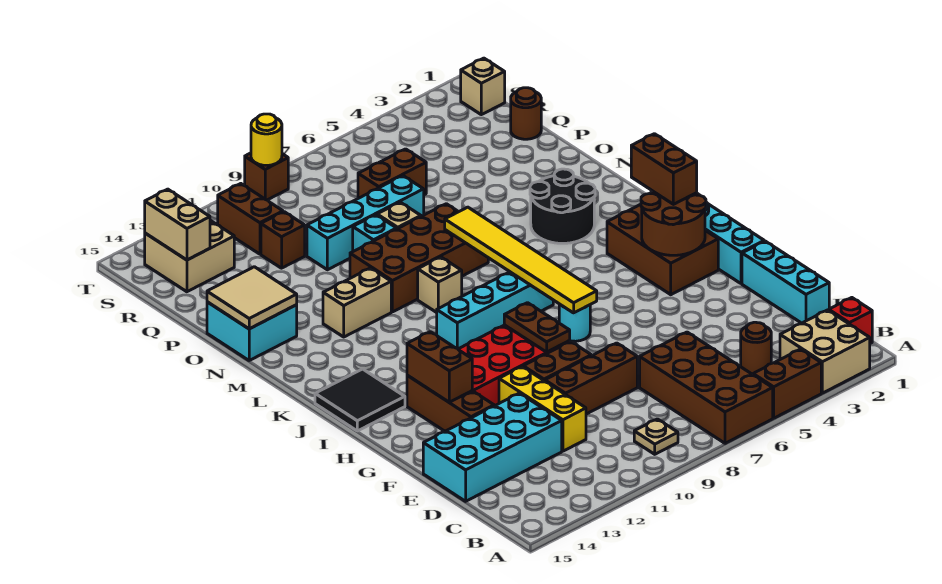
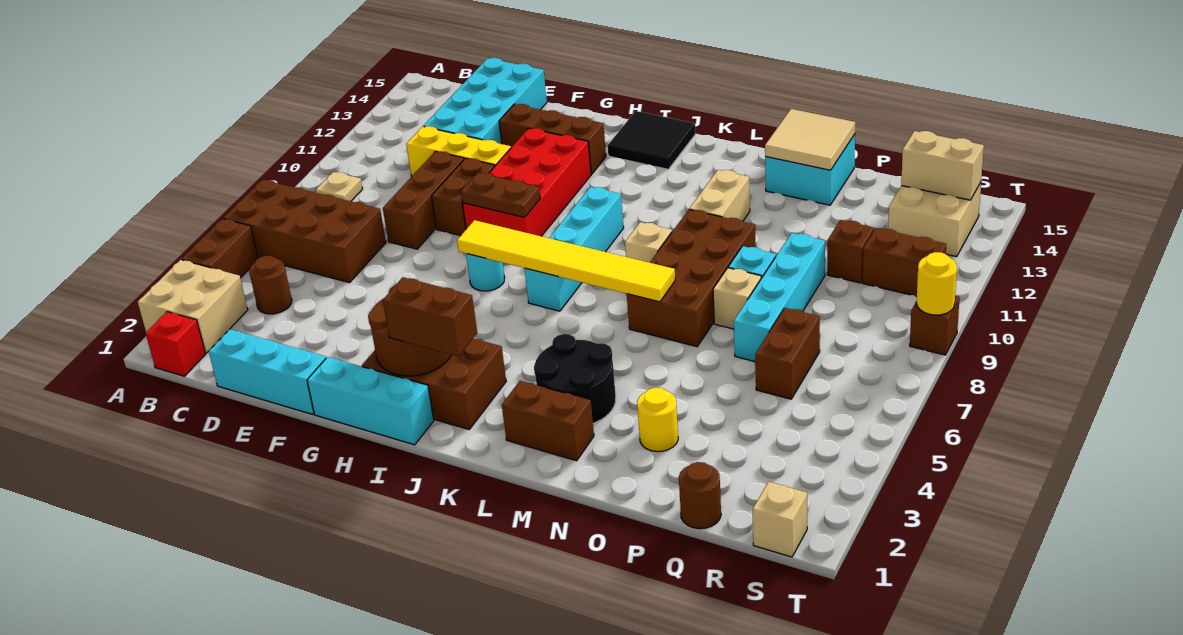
brown brick G13:H13 level 2 -> brown brick L2:M2 level 1
none -> yellow round brick O3 level 1

